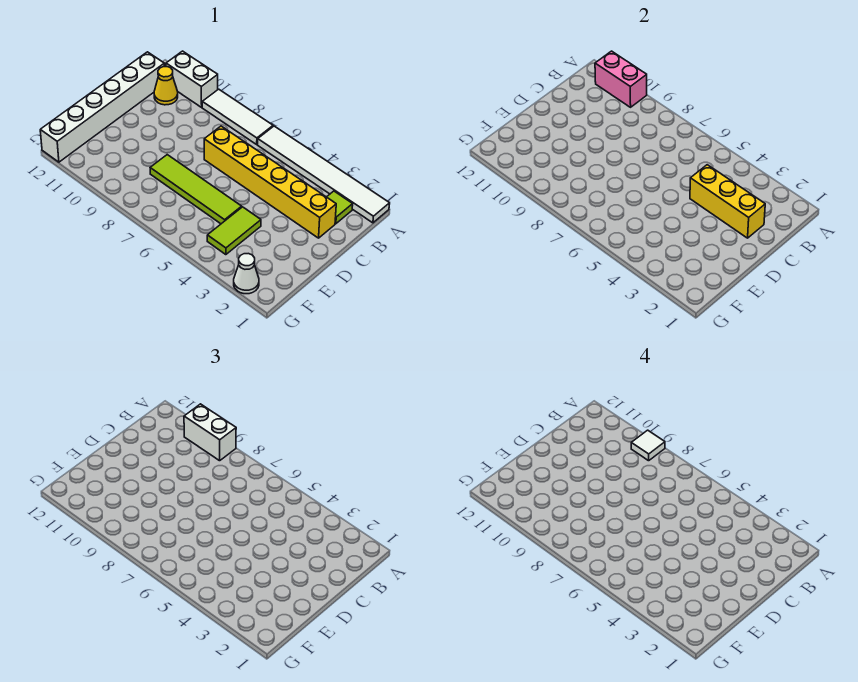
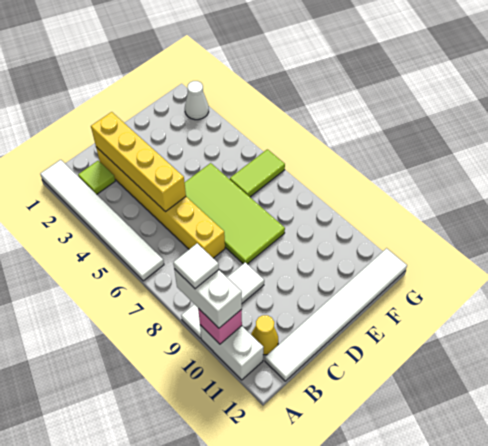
white tile A7:A9 level 1 -> white tile A9:C9 level 1
pink brick A10:A11 level 2 -> pink brick A10 level 2
white brick B12:G12 level 1 -> white tile B12:G12 level 1
yellow brick C2:C4 level 2 -> yellow brick C2:C5 level 2
lime tile E4:F4 level 1 -> lime tile F6:G6 level 1
lime tile E5:E8 level 1 -> lime tile D5:E8 level 1

